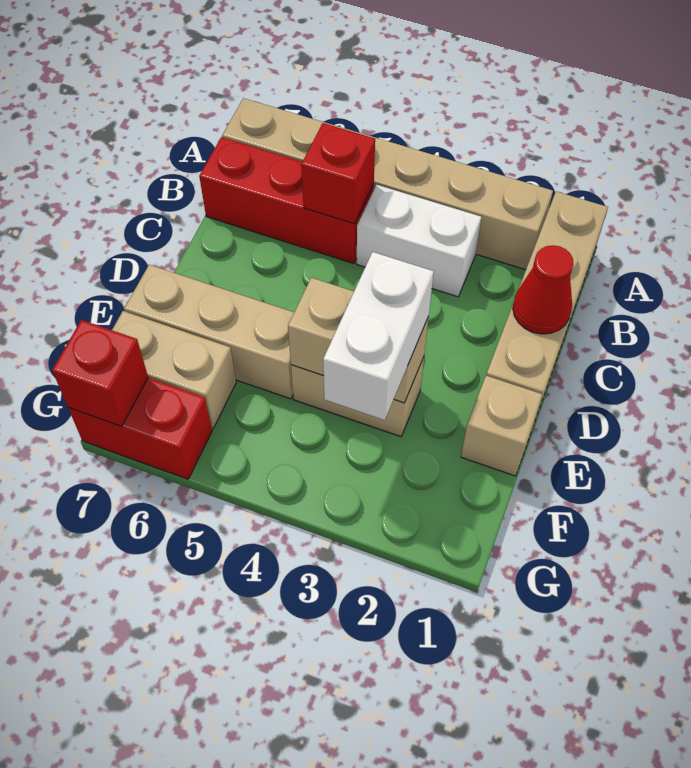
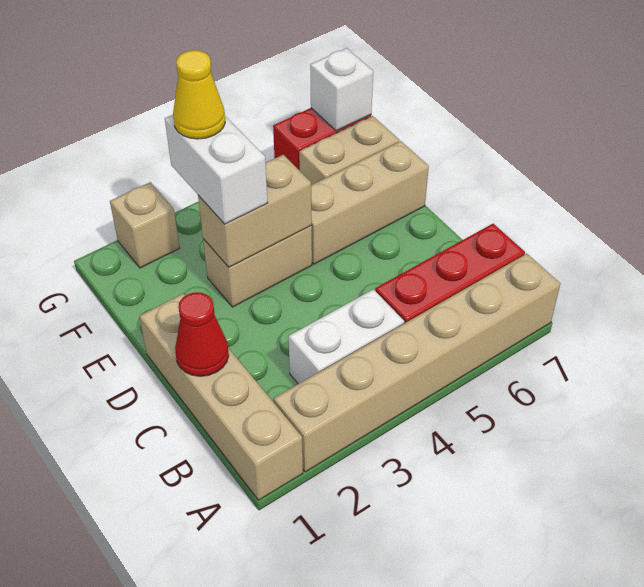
red brick B5 level 2 -> none
tan brick E1 level 1 -> tan brick G2 level 1
none -> yellow cone F3 level 4
red brick G7 level 2 -> white brick G7 level 2

